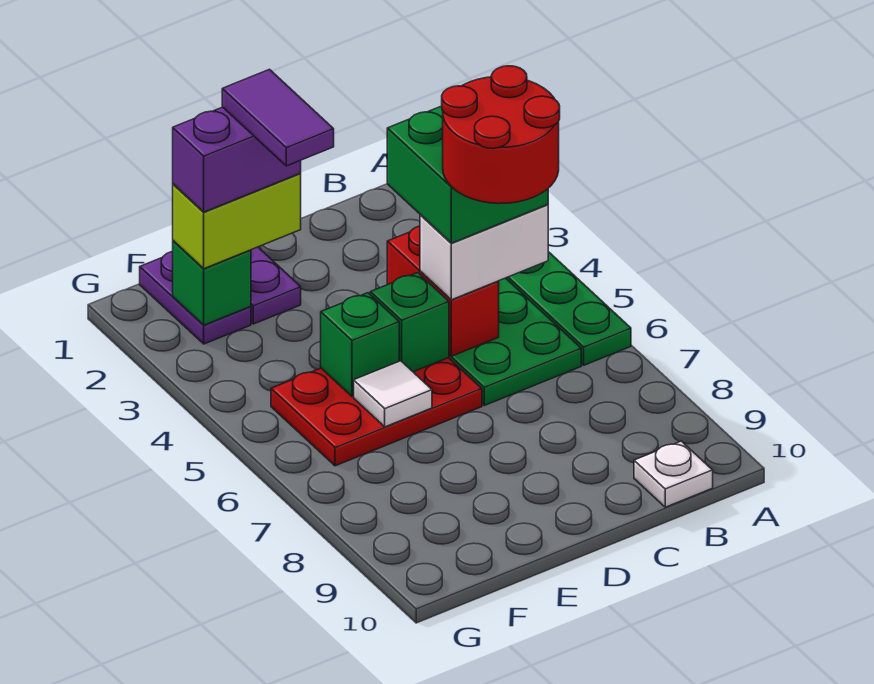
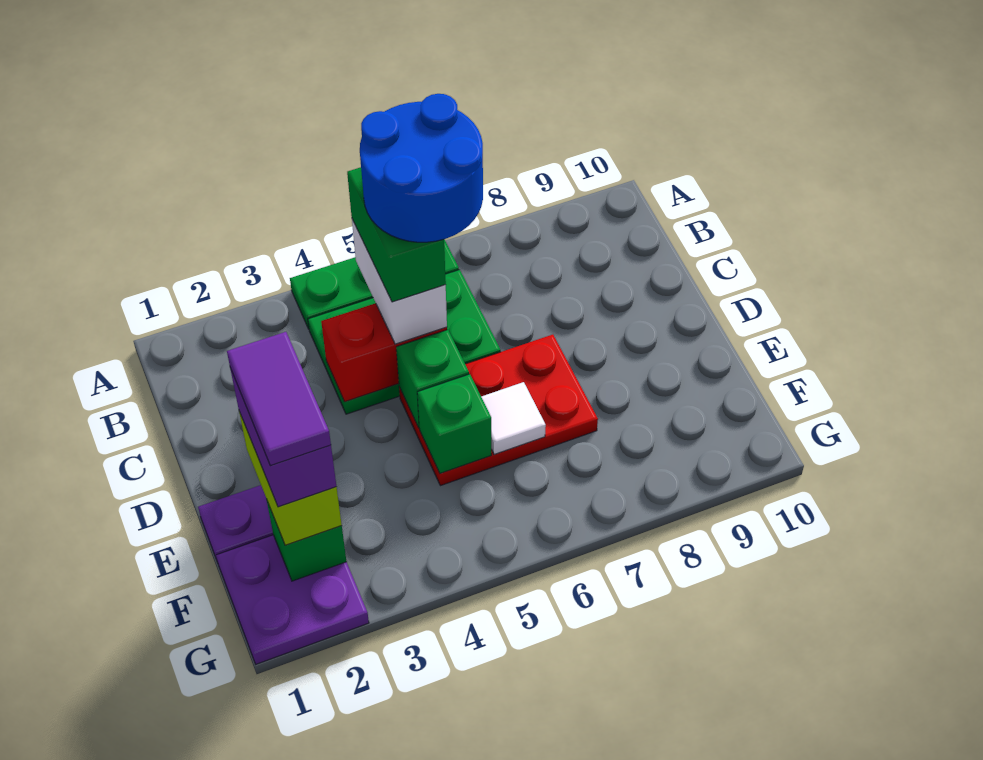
green brick B4:C5 level 4 -> green brick B5:C5 level 4
red round brick B5:C6 level 5 -> blue round brick B5:C6 level 5
white plate B10 level 1 -> none
red plate D5:F6 level 1 -> red plate D5:E7 level 1
purple tile E2:E3 level 5 -> purple tile E2:F2 level 5
purple plate F1:F2 level 1 -> purple plate F1:G2 level 1

